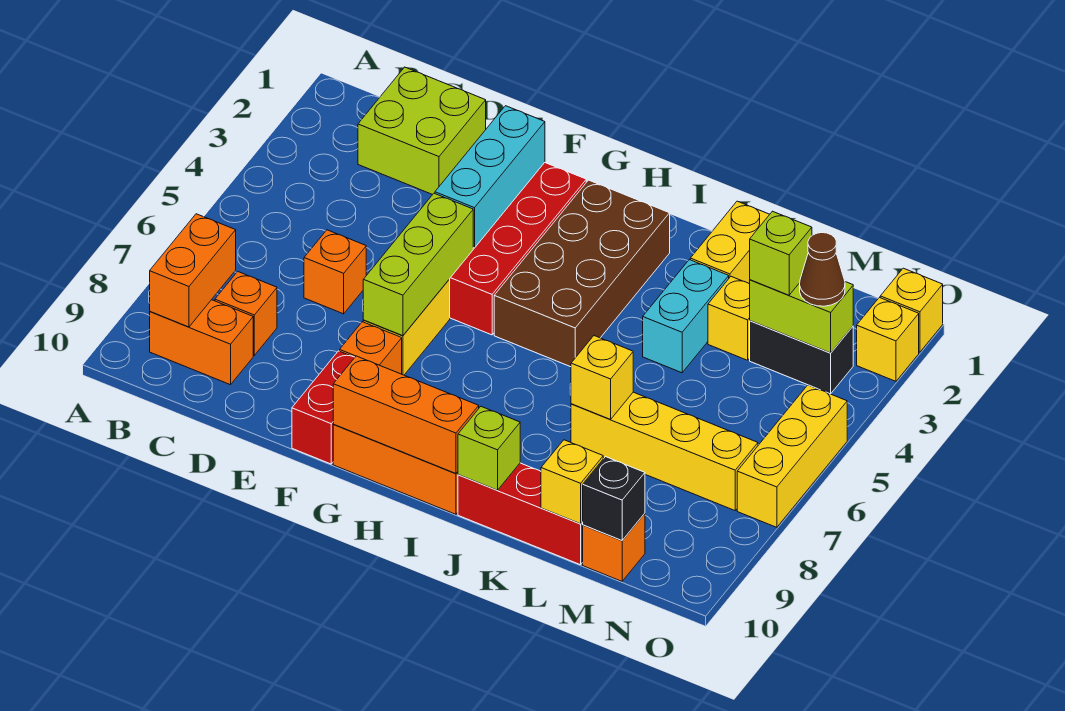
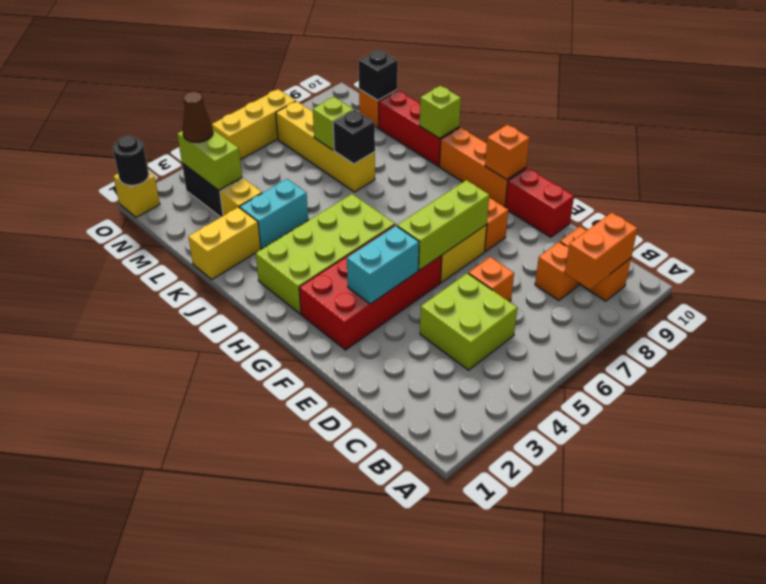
lime brick C1:D2 level 1 -> lime brick C4:D5 level 1
cyan brick F2:F4 level 2 -> cyan brick F3:F4 level 2
red brick F9:F10 level 1 -> red brick E10:F10 level 1
orange brick G10:I10 level 2 -> orange brick G10 level 2
brown brick H2:I5 level 1 -> lime brick H2:I5 level 1
yellow brick K7 level 2 -> black brick K7 level 2
yellow brick L10 level 2 -> none
lime brick M3 level 3 -> lime brick L7 level 2
none -> black round brick O1 level 2
yellow brick O2 level 1 -> none

